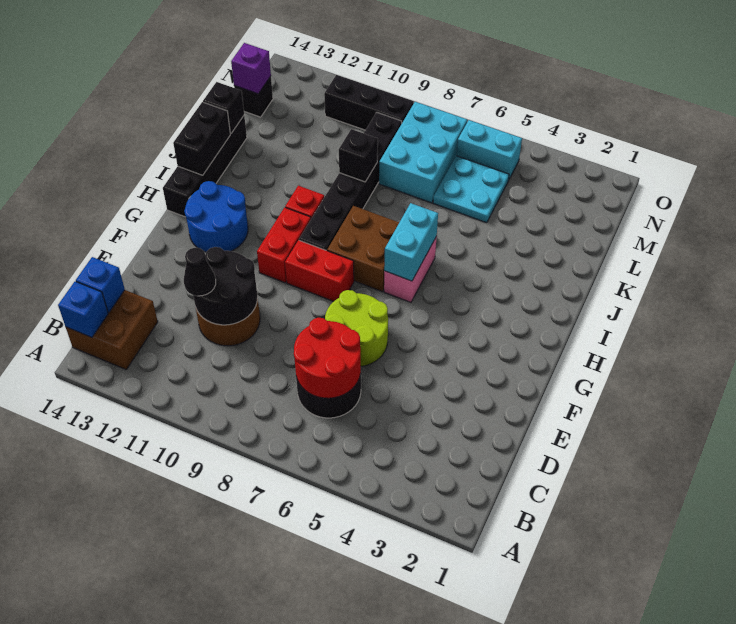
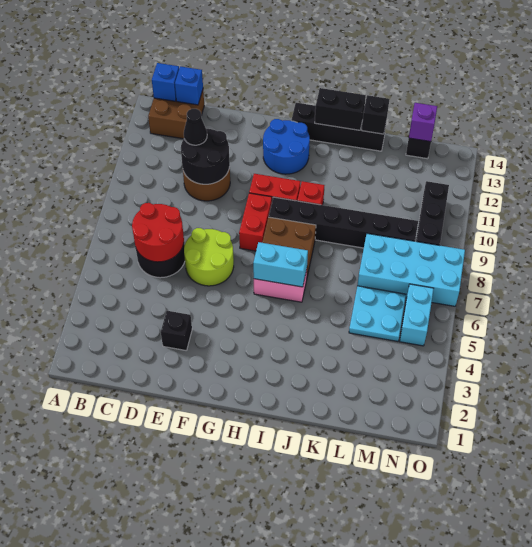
black brick K9 level 2 -> black brick E3 level 1
cyan brick L7:N8 level 1 -> cyan brick L7:O8 level 1

